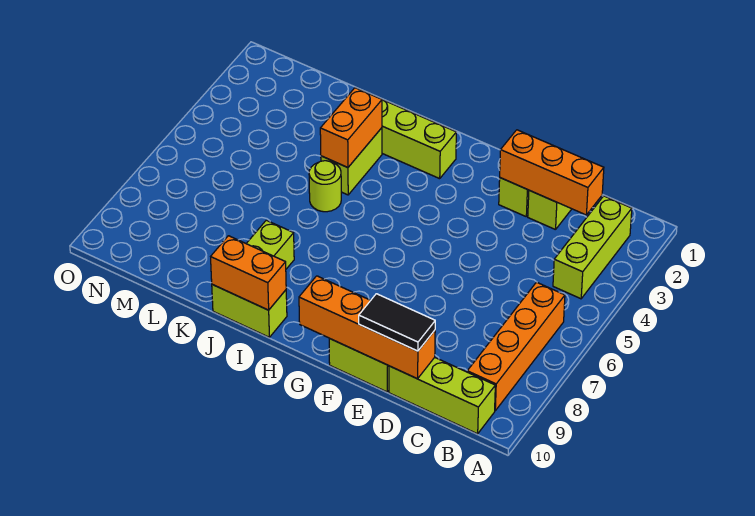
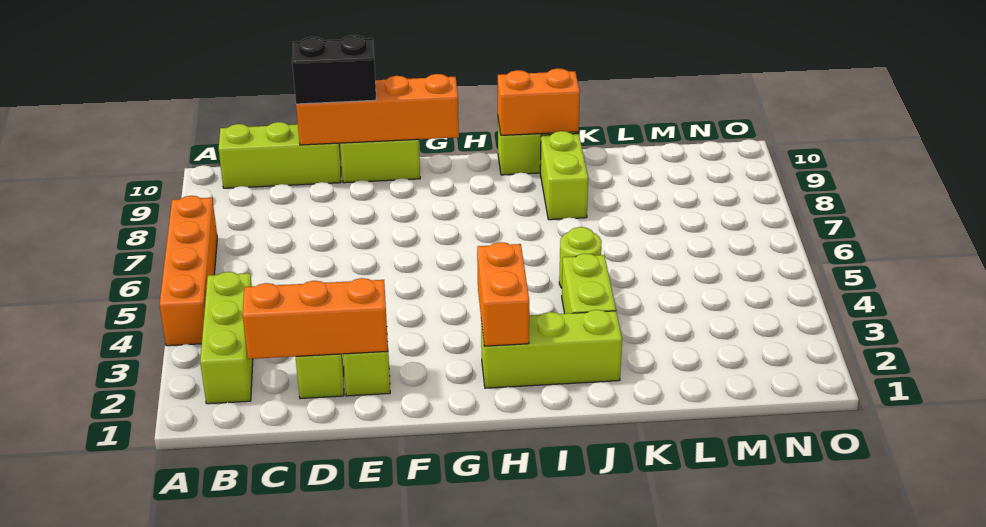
orange brick B6:B9 level 1 -> orange brick A4:A7 level 1
black tile D10:E10 level 3 -> black brick D10:E10 level 3
orange brick J3:J4 level 2 -> orange brick H2:H3 level 2

